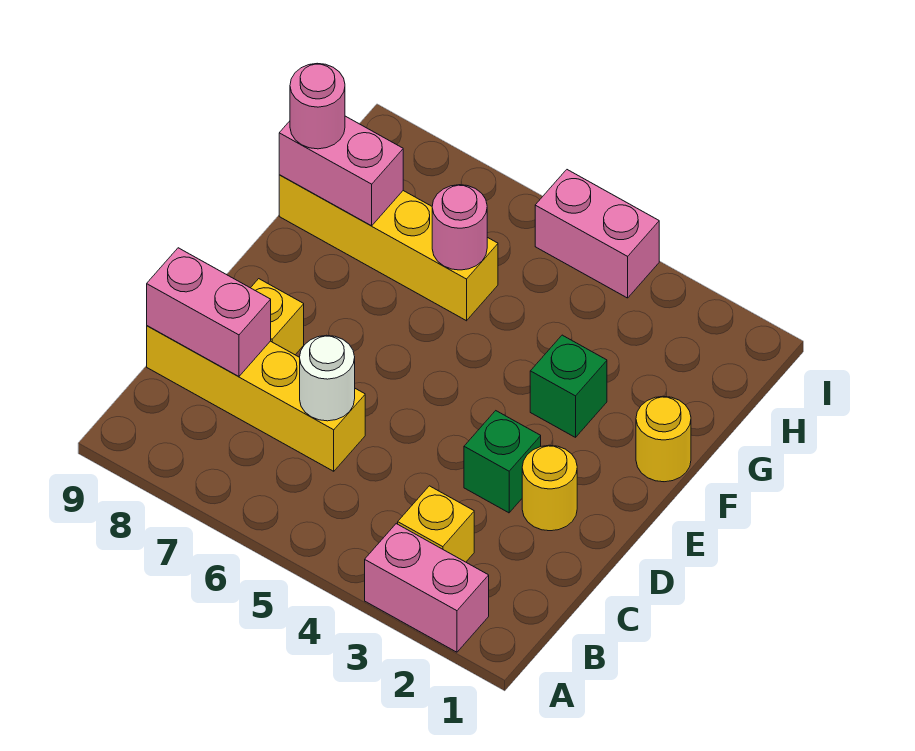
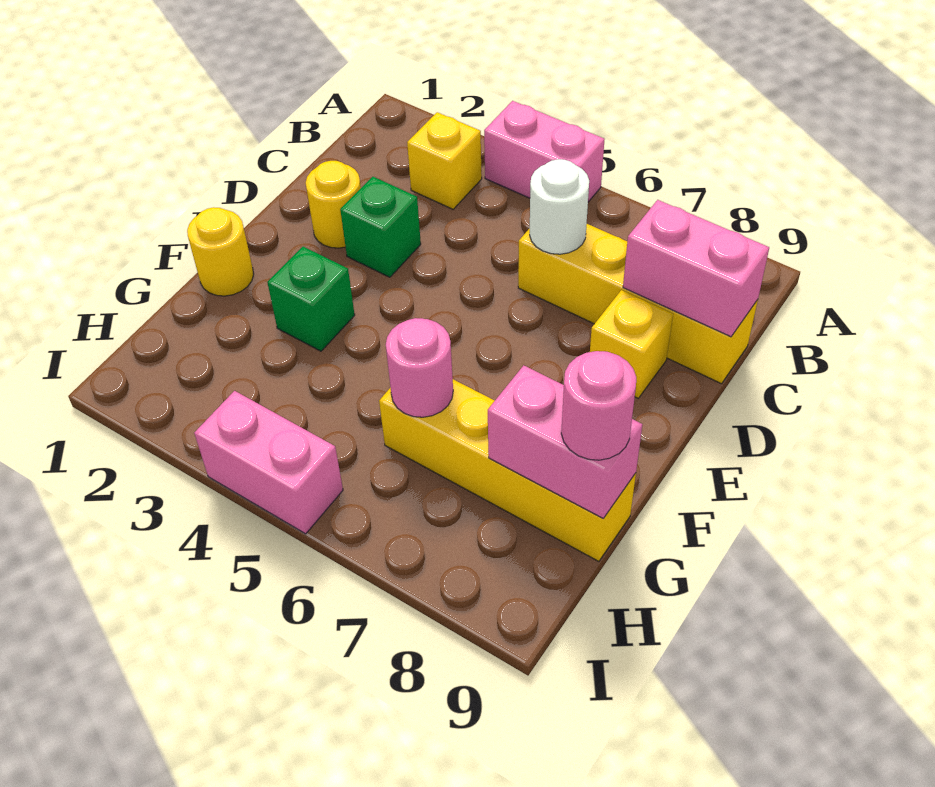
pink brick A2:A3 level 1 -> pink brick A4:A5 level 1

